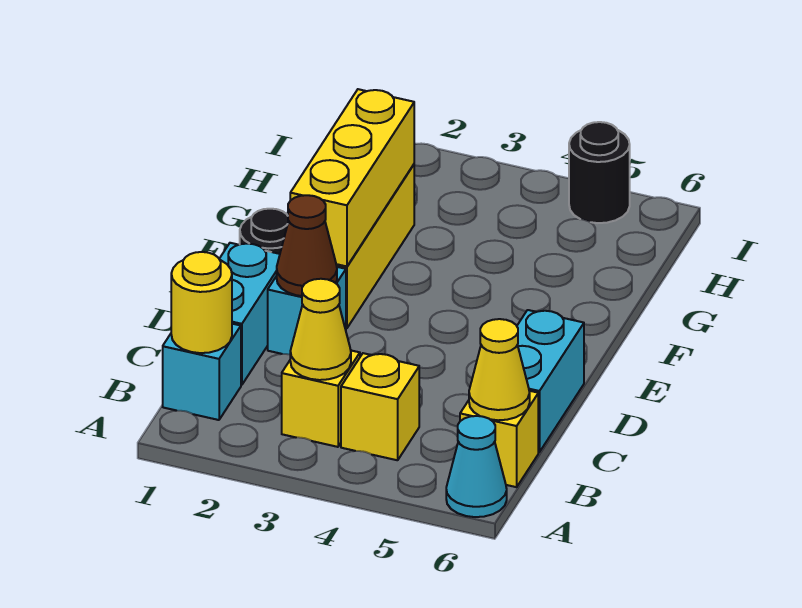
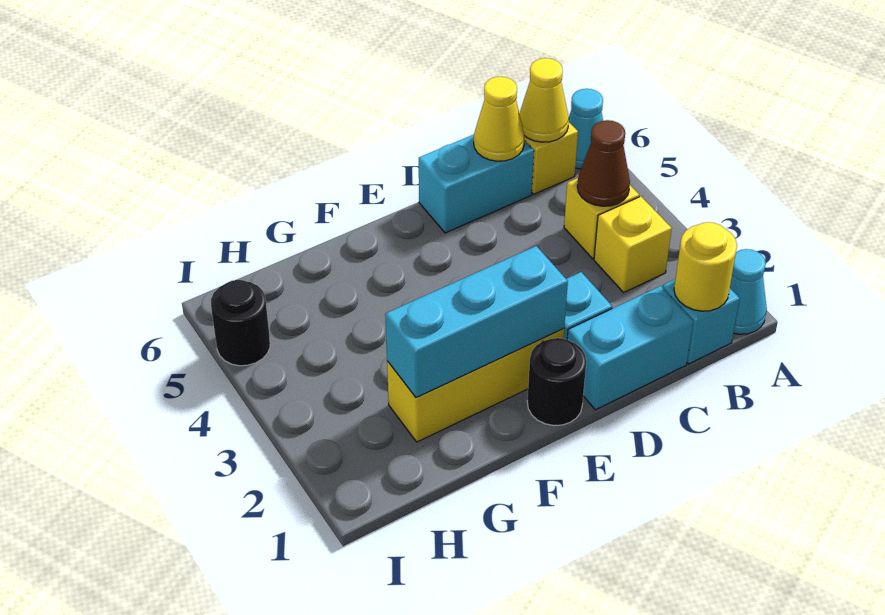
none -> cyan cone A1 level 1
yellow cone B3 level 2 -> yellow cone C6 level 2
brown cone D2 level 2 -> brown cone B4 level 2
yellow brick E2:G2 level 2 -> cyan brick E2:G2 level 2

